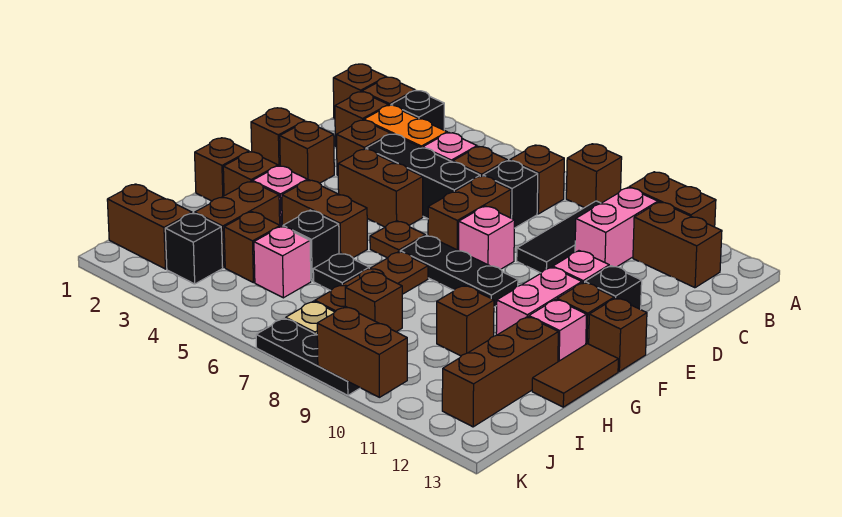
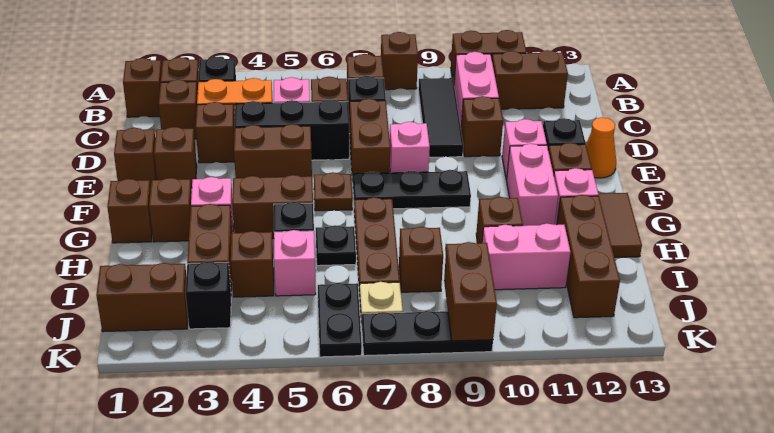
none -> orange cone E13 level 1
brown brick F13 level 1 -> brown brick D10 level 1
none -> pink brick I10:I11 level 1
none -> black plate J6:K6 level 1
brown brick K9:K10 level 2 -> brown brick J9:K9 level 2

